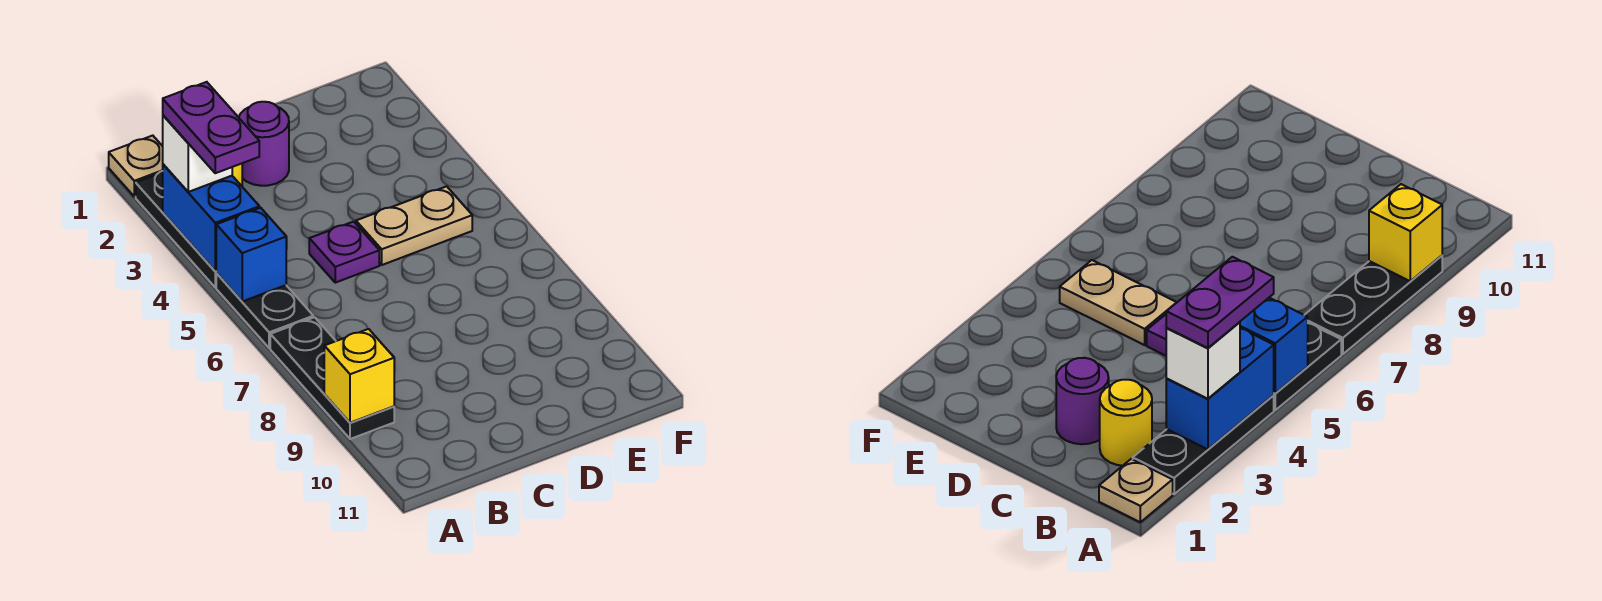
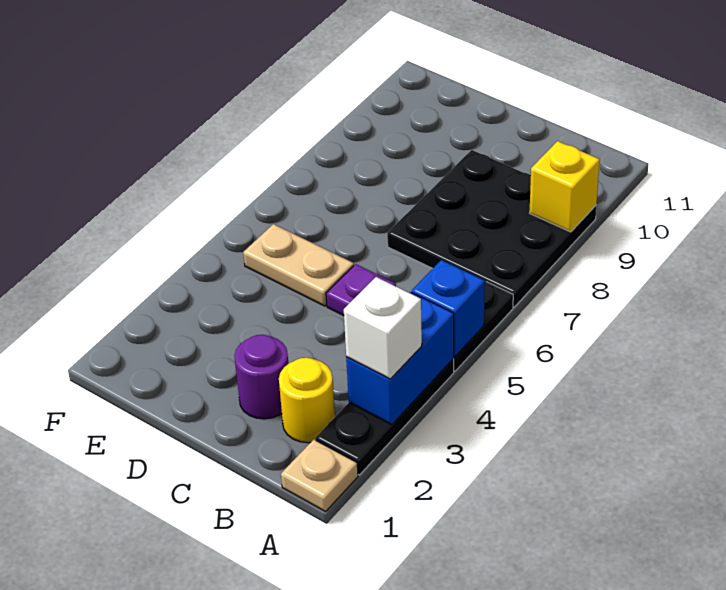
purple plate A3:A4 level 4 -> none
black plate A7:A9 level 1 -> black plate A7:C9 level 1

